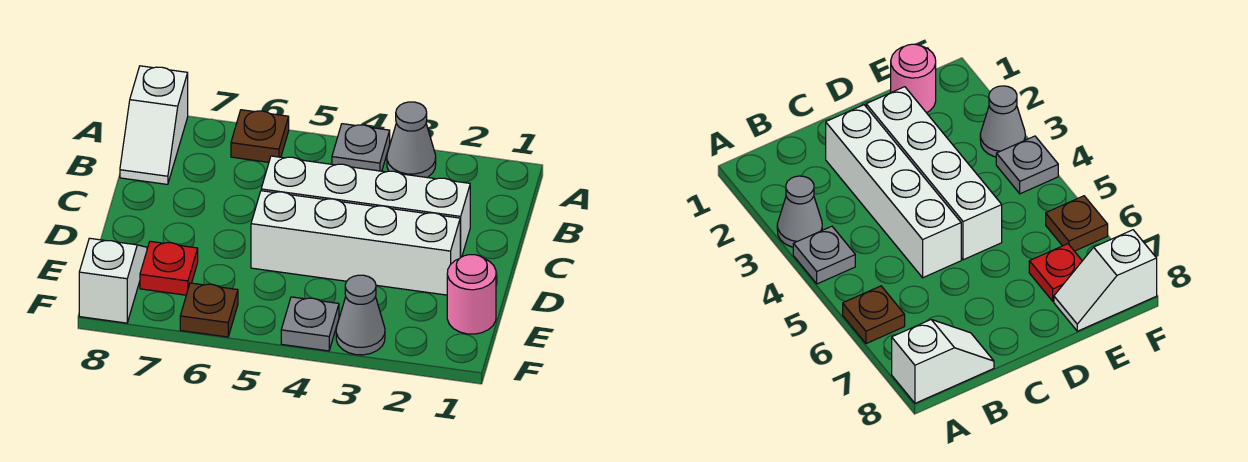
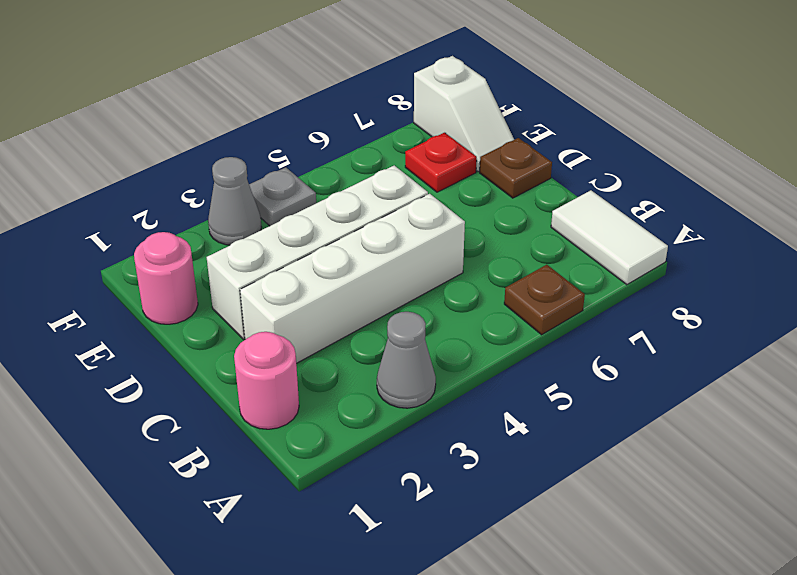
grey plate A4 level 1 -> none
white slope A8:B8 level 1 top A -> white tile A8:B8 level 1
none -> pink round brick B1 level 1
brown plate F6 level 1 -> brown plate D8 level 1

